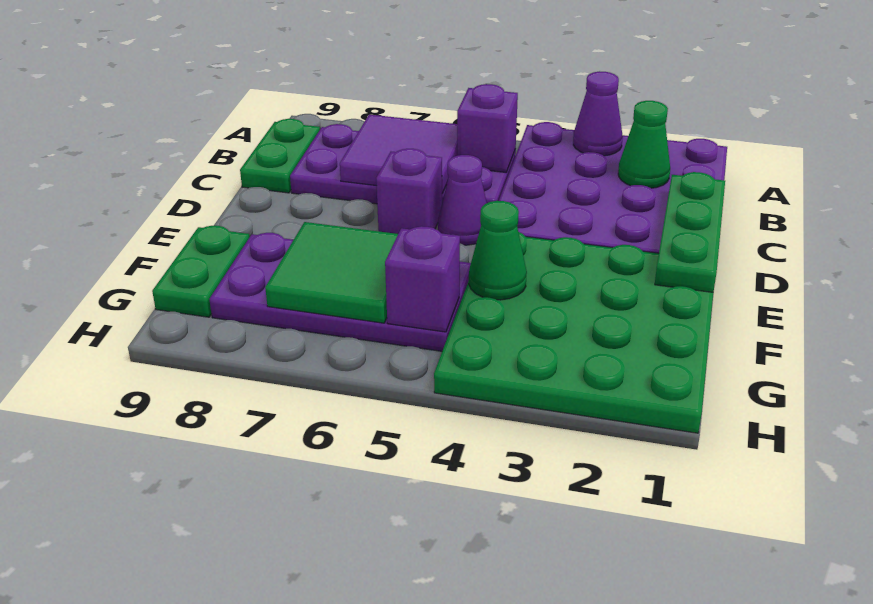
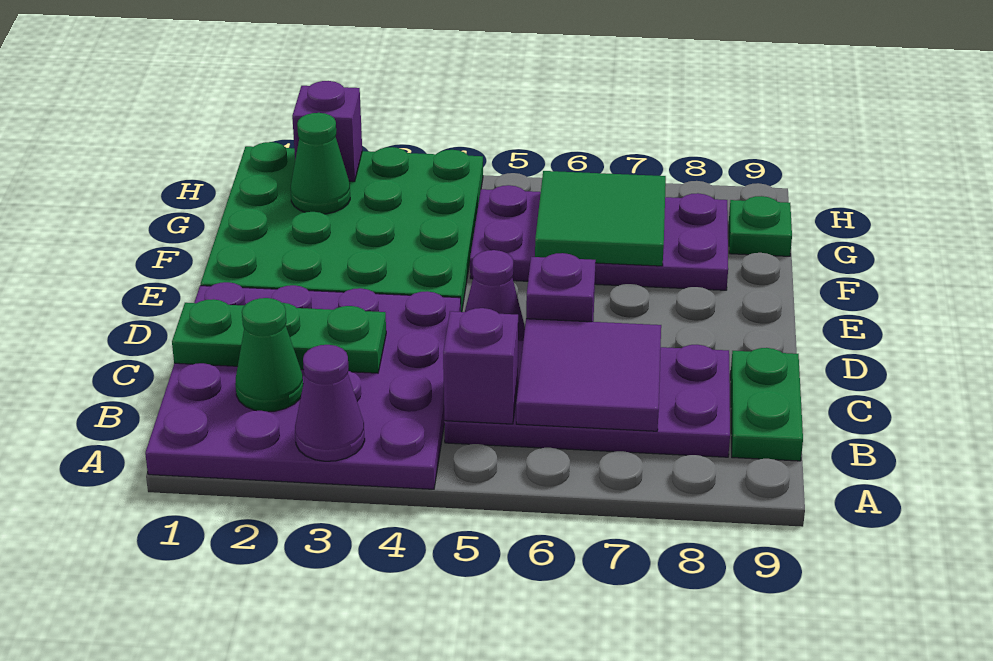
green plate C1:E1 level 2 -> green plate C1:C3 level 2
green cone F4 level 2 -> green cone G2 level 2
green plate F9:G9 level 1 -> green plate G9 level 1
purple brick G5 level 2 -> purple brick H2 level 2

